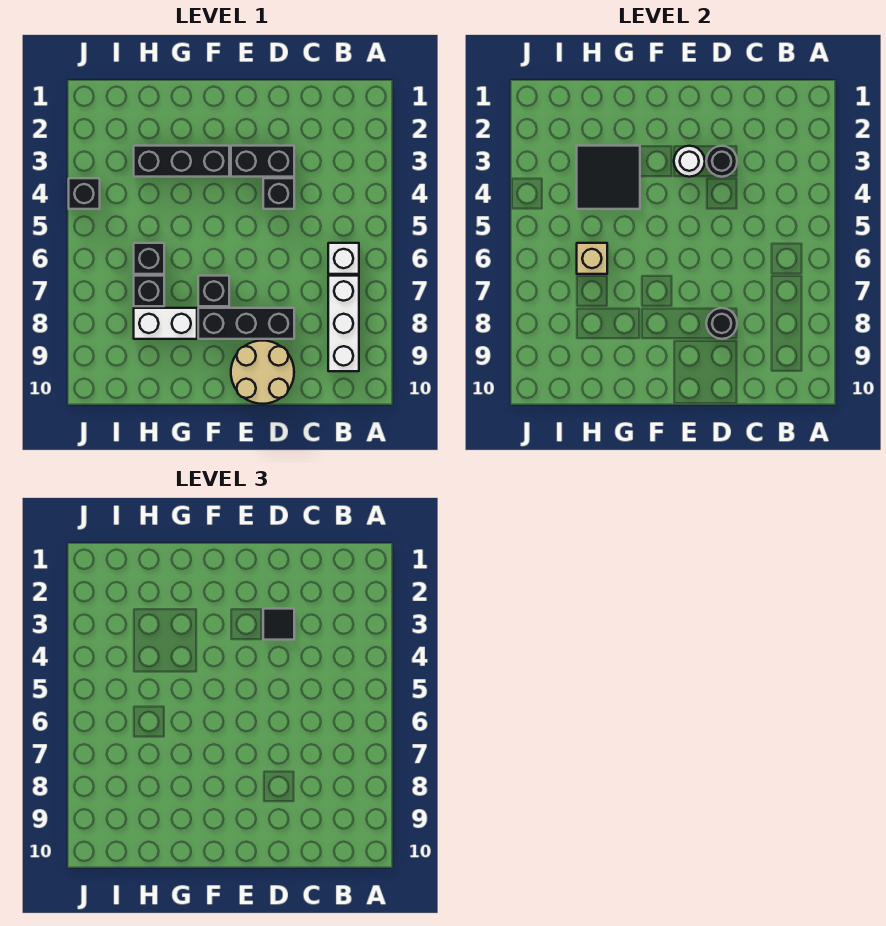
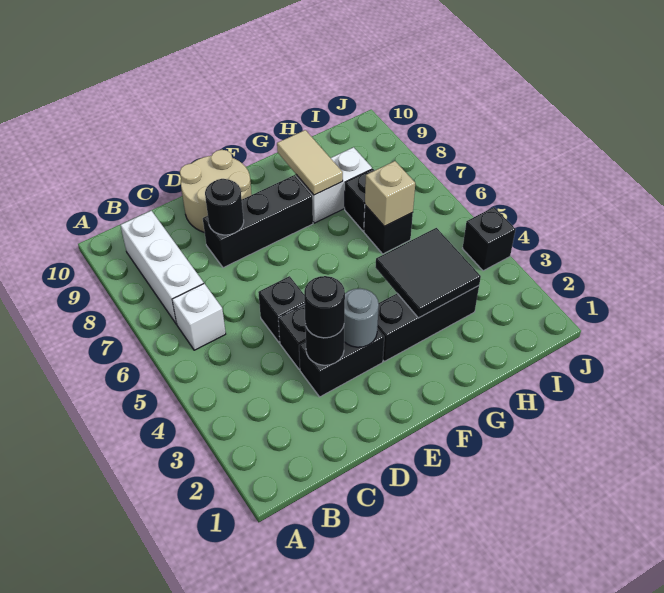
black tile D3 level 3 -> black round brick D3 level 3
white round brick E3 level 2 -> grey round brick E3 level 2
black brick F7 level 1 -> black brick D5 level 1
none -> tan tile G8:G9 level 2

